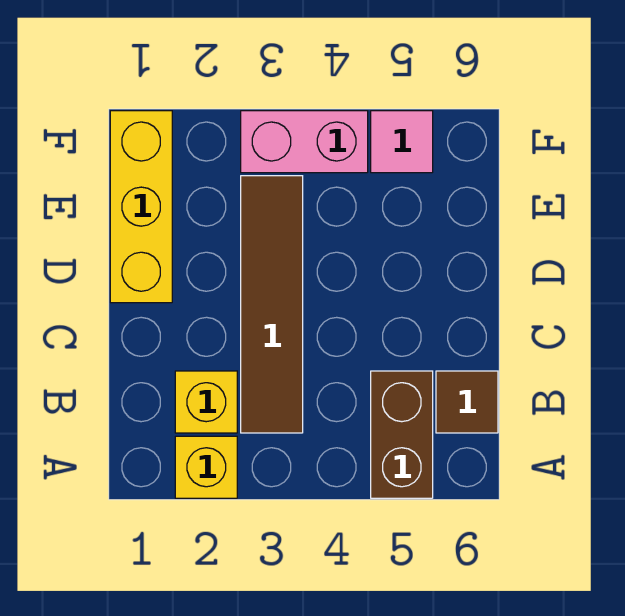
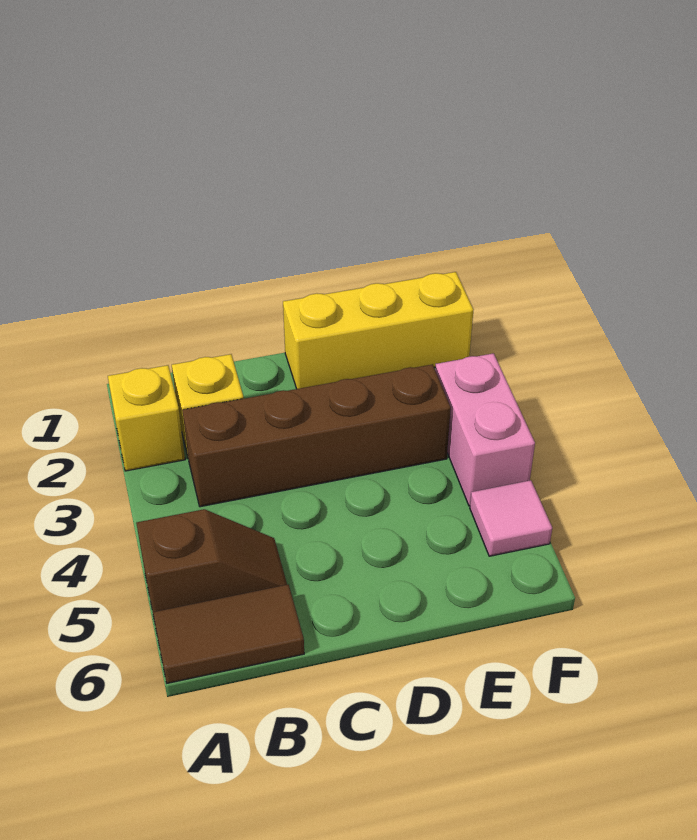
brown brick A5:B5 level 1 -> brown slope A5:B5 level 1 top A
brown tile B3:E3 level 1 -> brown brick B3:E3 level 1
brown tile B6 level 1 -> brown tile A6:B6 level 1

